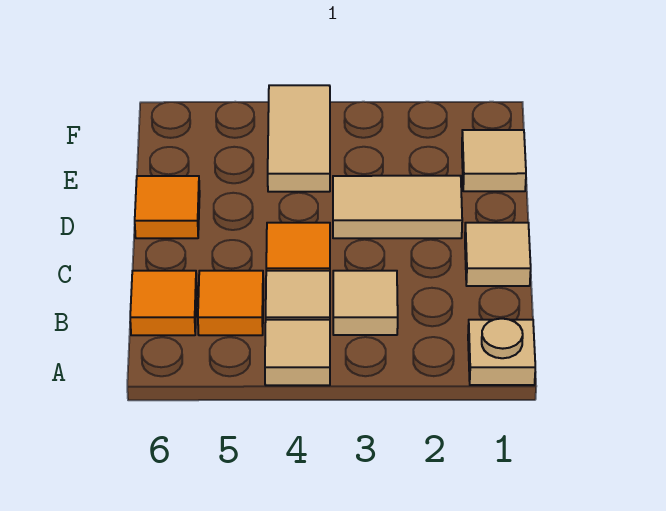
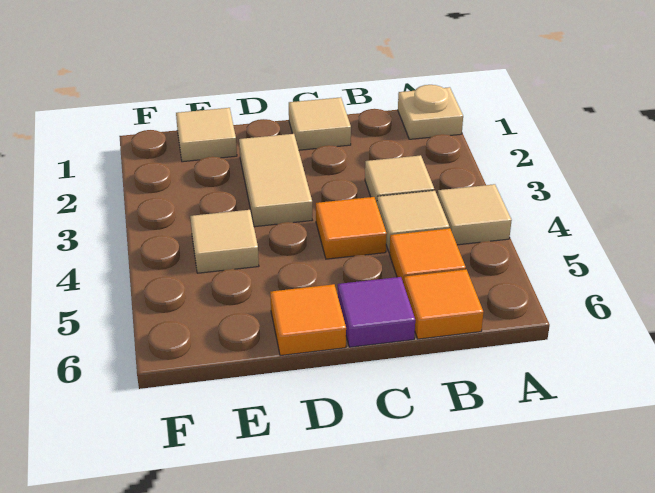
none -> purple tile C6 level 1
tan tile E4:F4 level 1 -> tan tile E4 level 1

